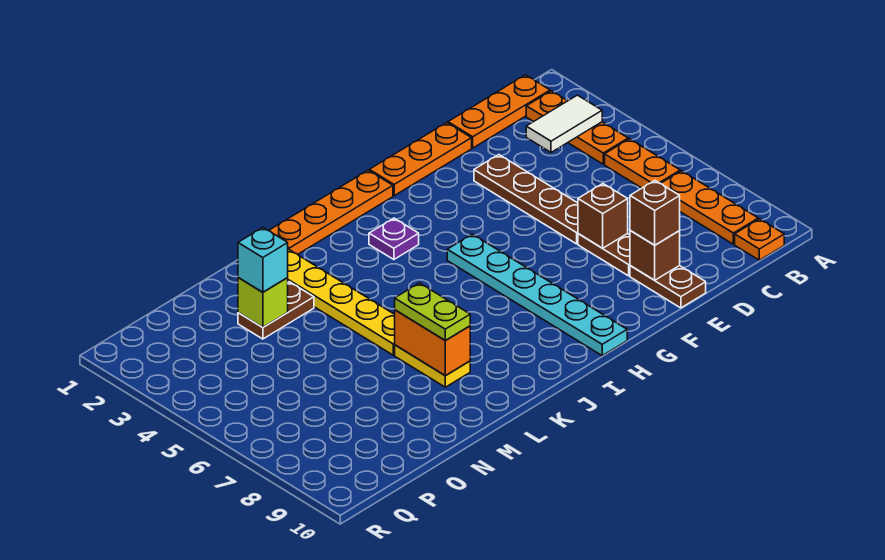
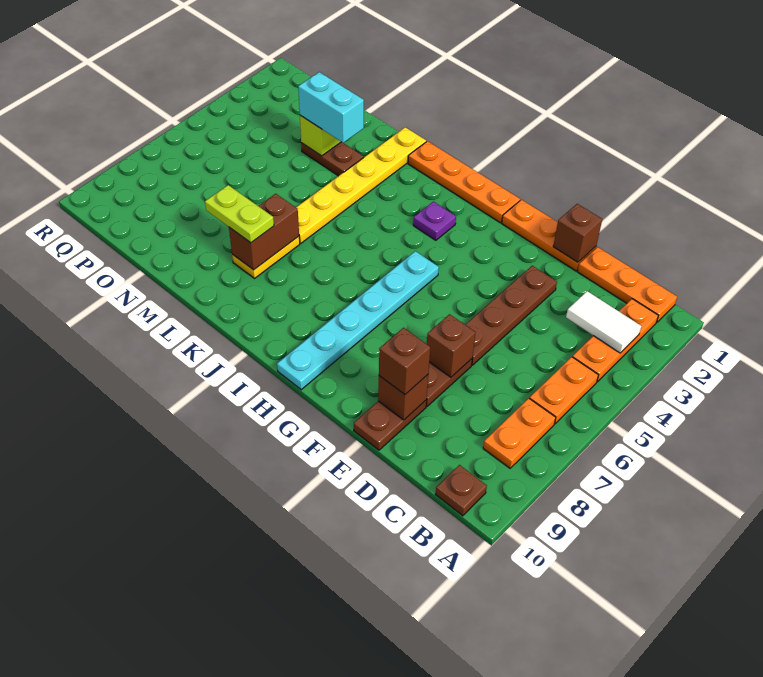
orange plate B7:B9 level 1 -> orange plate B7:B8 level 1
orange plate B10 level 1 -> brown plate B10 level 1
none -> brown brick E1 level 2
orange brick L7:L8 level 2 -> brown brick L7:L8 level 2
lime plate L7:L8 level 3 -> lime plate L8:M8 level 3
cyan brick N3 level 3 -> cyan brick M3:N3 level 3

